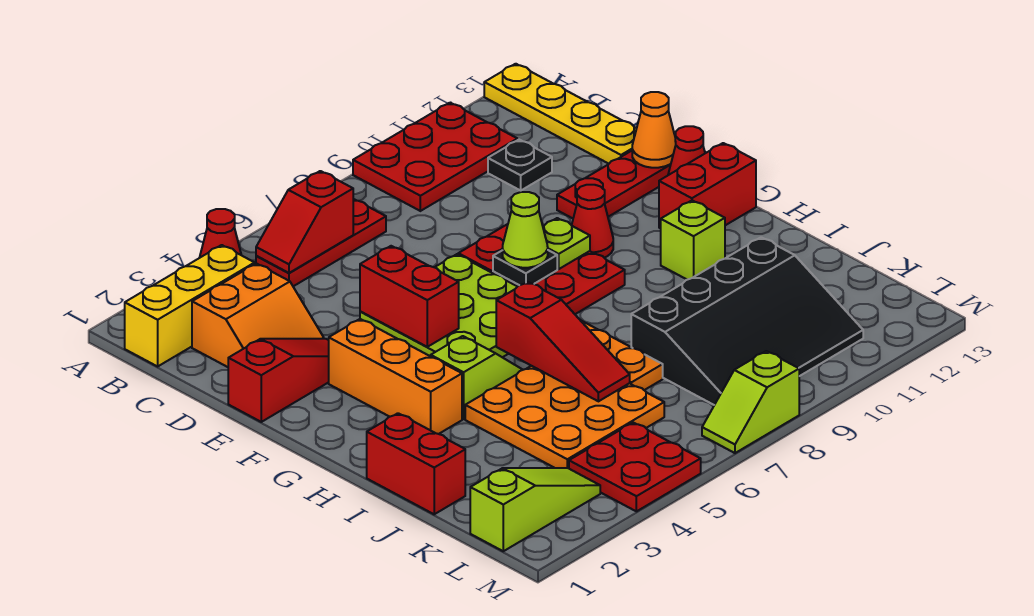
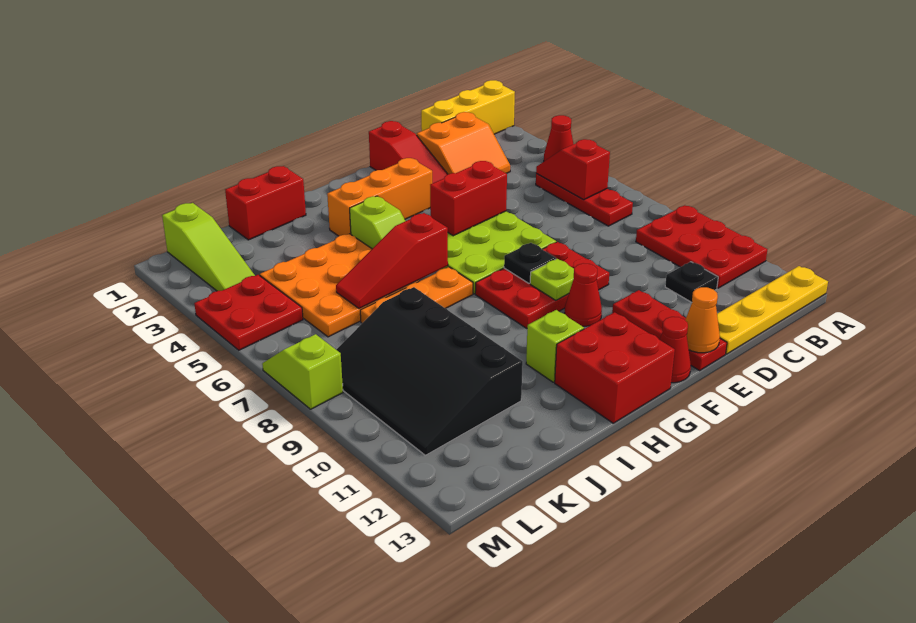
yellow brick B1:B3 level 1 -> yellow brick A1:C1 level 1
orange slope C2:D3 level 1 top C -> orange slope C2:D3 level 1 top 2
lime cone F8 level 3 -> none
red brick G12:G13 level 1 -> red brick G12:H13 level 1

